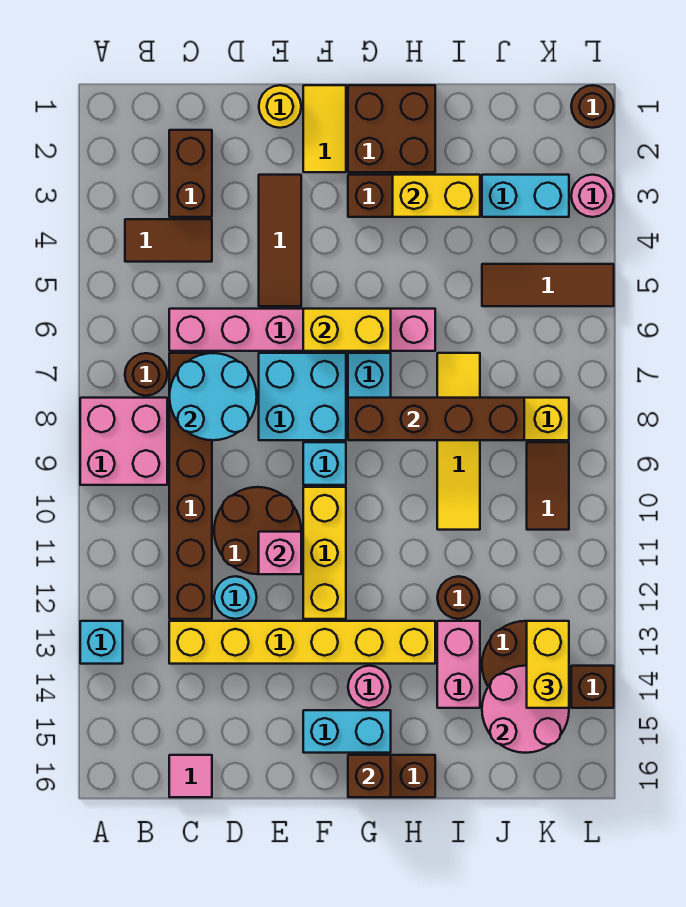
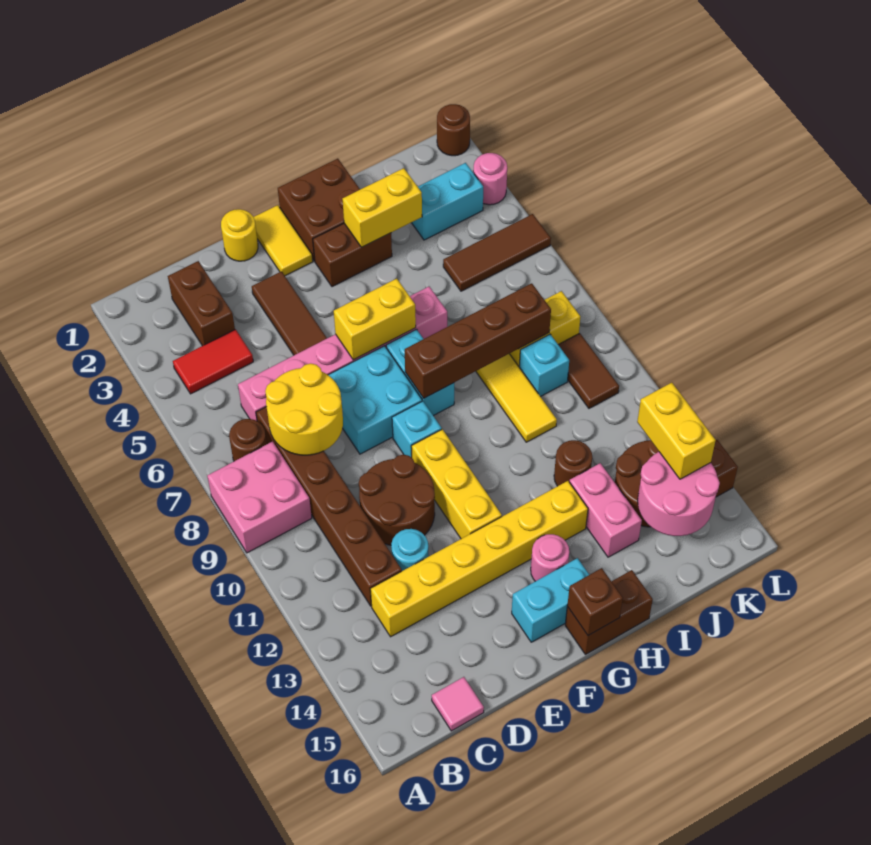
cyan brick A13 level 1 -> cyan brick J9 level 1
brown tile B4:C4 level 1 -> red tile B4:C4 level 1
cyan round brick C7:D8 level 2 -> yellow round brick C7:D8 level 2
pink brick E11 level 2 -> none

